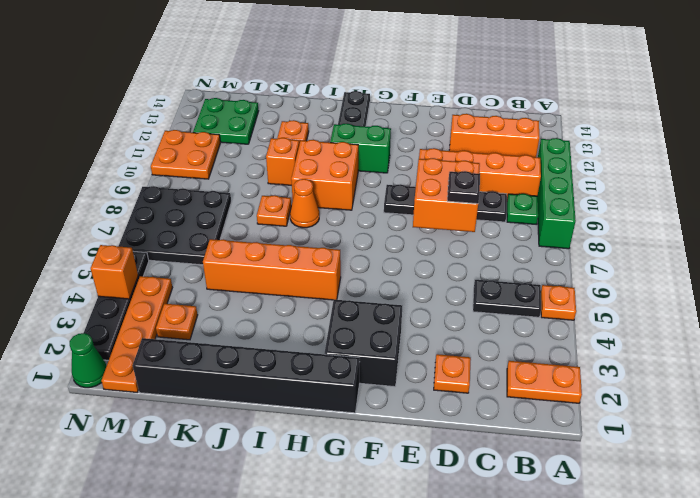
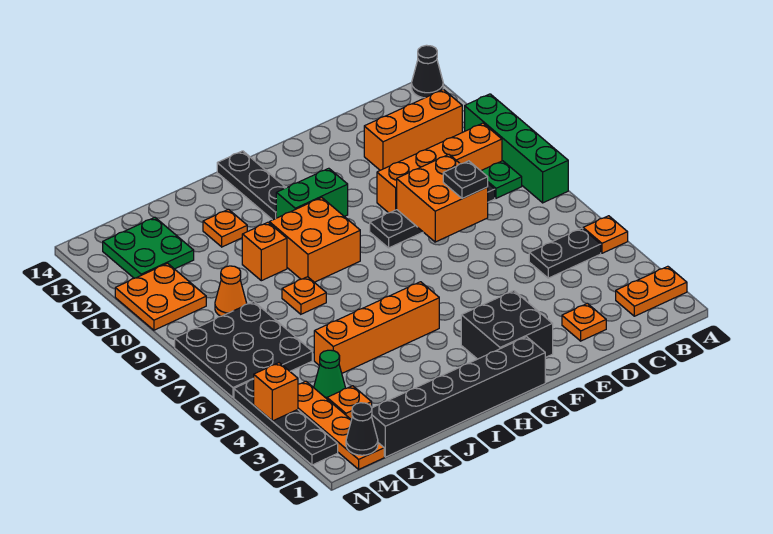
none -> black cone A14 level 1
orange cone I8 level 1 -> orange cone L9 level 1
none -> black cone M1 level 2
green cone N1 level 1 -> green cone L4 level 1

